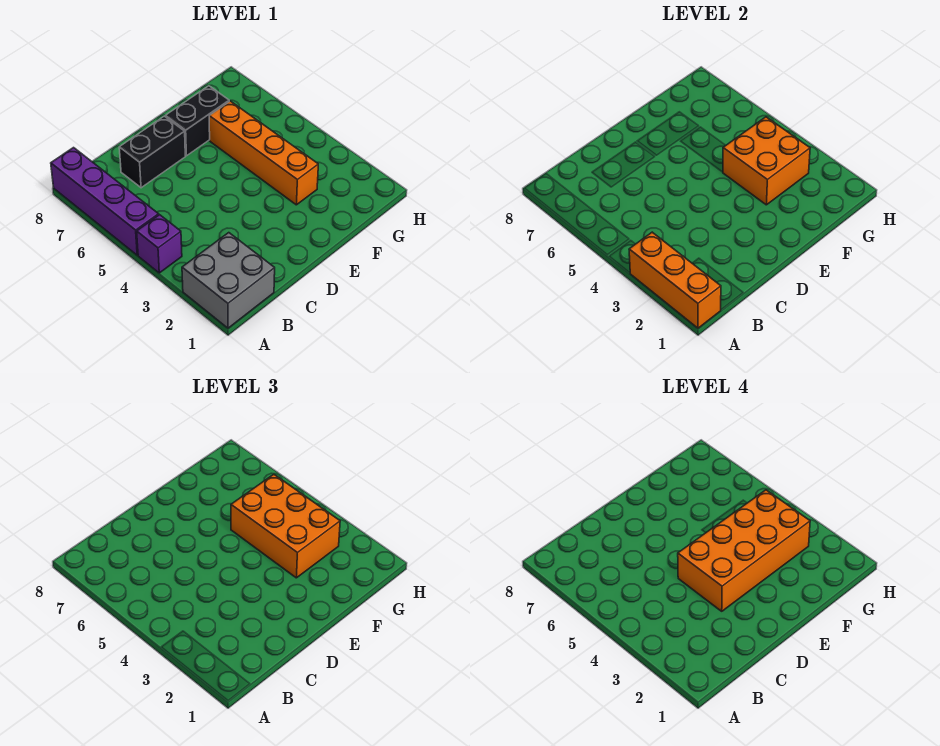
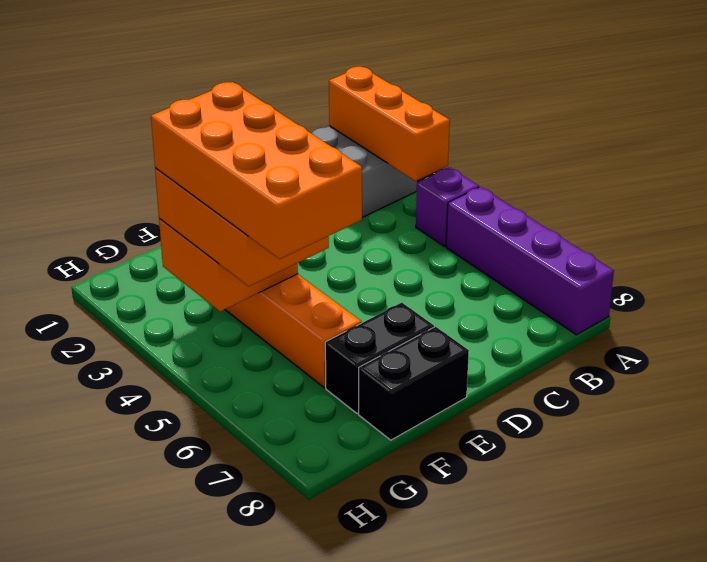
black brick C7:D7 level 1 -> black brick E8:F8 level 1
orange brick D3:G4 level 4 -> orange brick F3:G6 level 4

